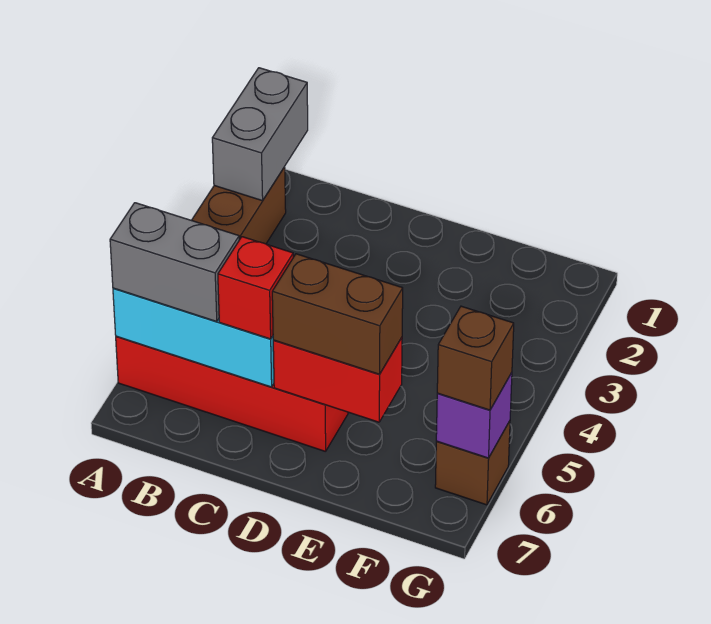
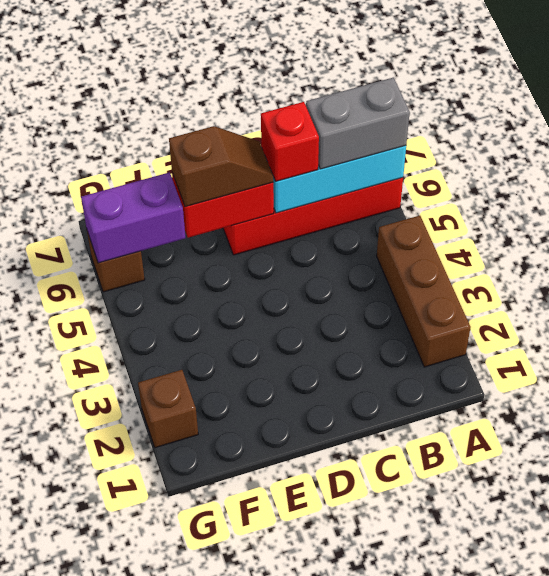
grey brick A1:A2 level 2 -> none
brown brick D6:E6 level 3 -> brown slope D6:E6 level 3 top E
purple brick G6 level 2 -> purple brick F6:G6 level 2
brown brick G6 level 3 -> brown brick G2 level 1

